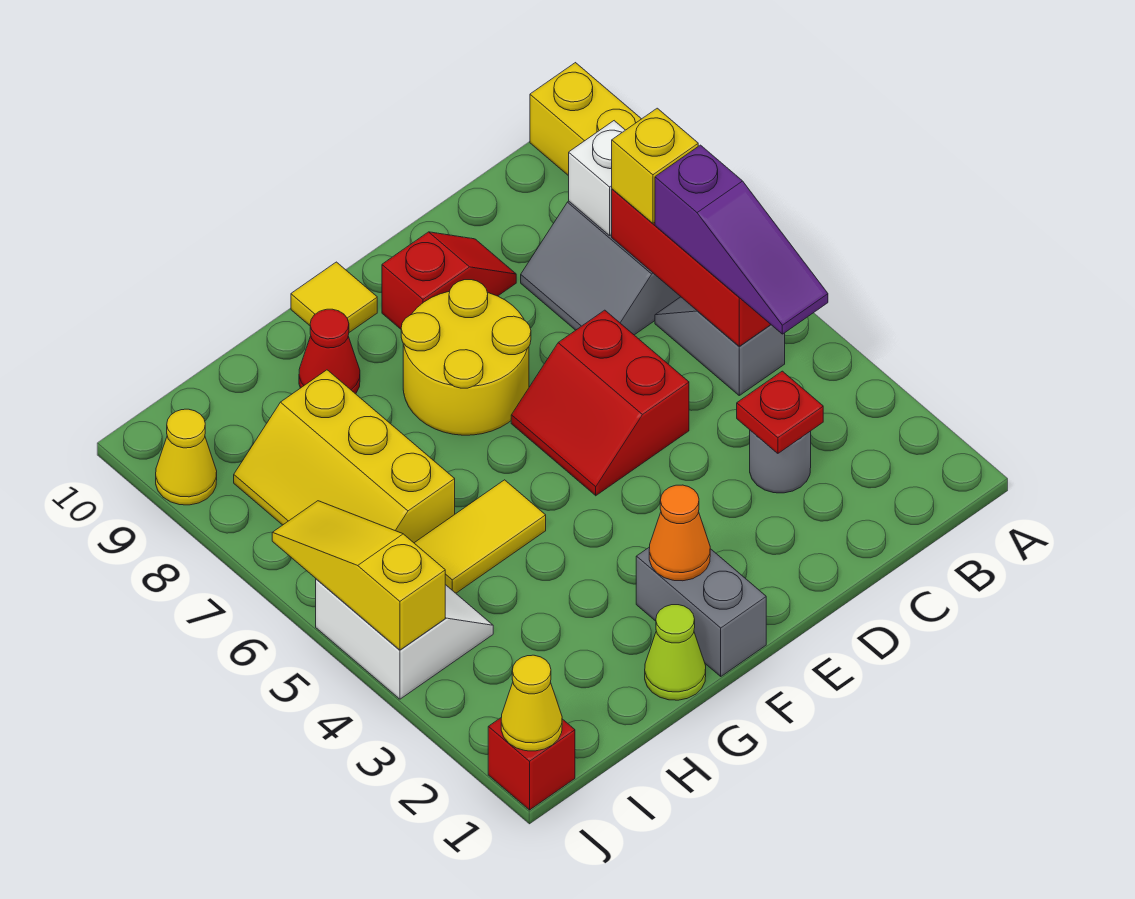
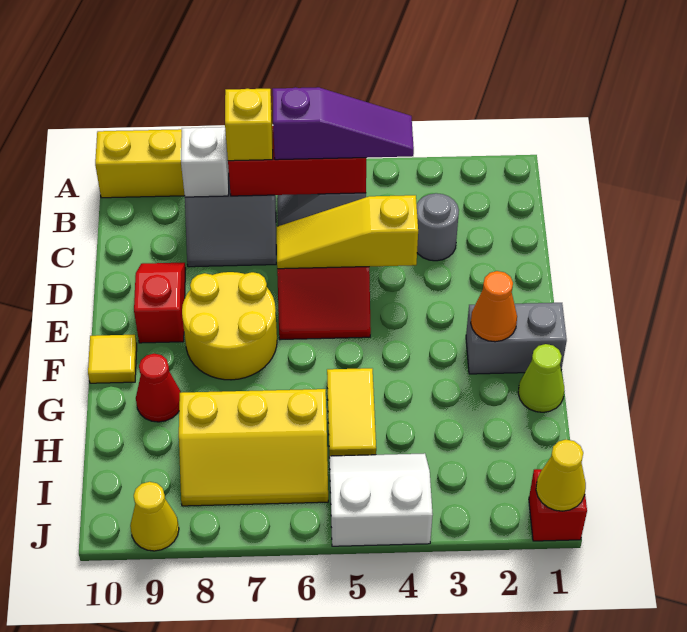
red plate C3 level 2 -> none
yellow slope J4:J6 level 2 top 4 -> yellow slope D4:D6 level 2 top 4

